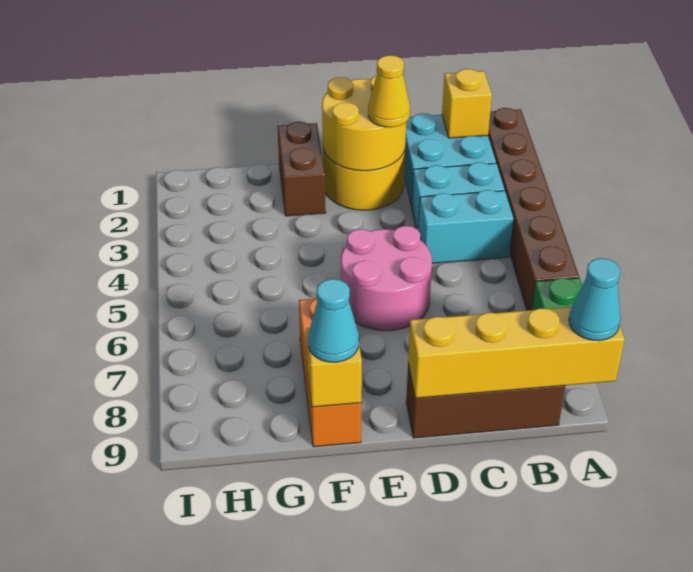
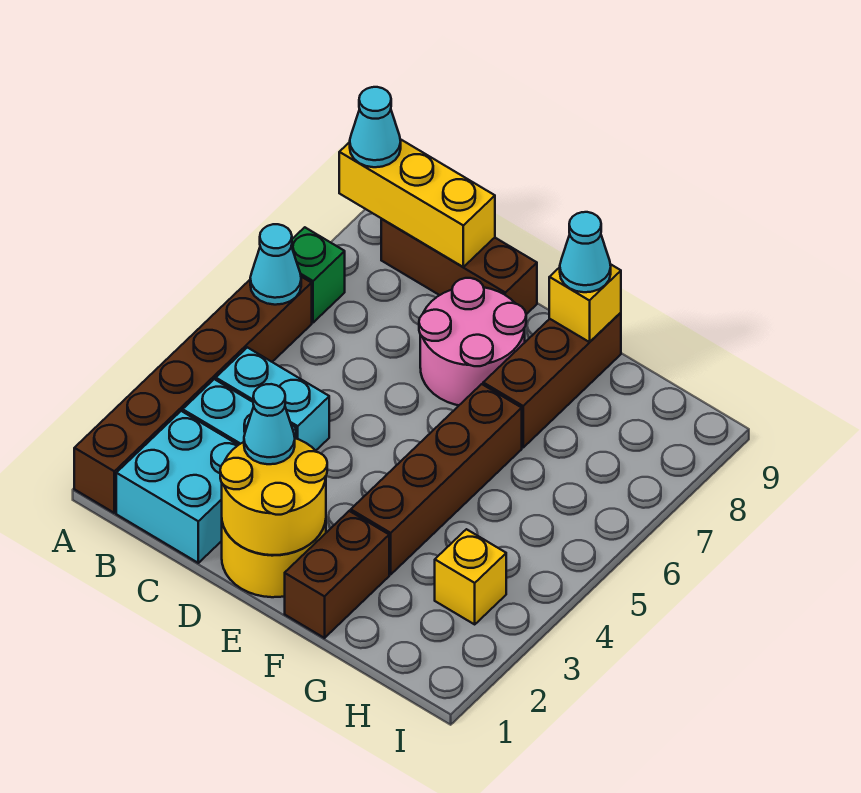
none -> cyan cone A6 level 2
yellow brick A9:D9 level 2 -> yellow brick A9:C9 level 2
yellow brick B1 level 2 -> yellow brick H3 level 1
yellow cone D2 level 3 -> cyan cone D2 level 3
pink round brick D5:E6 level 1 -> pink round brick D7:E8 level 1
none -> brown brick F3:F6 level 1
orange brick F7:F9 level 1 -> brown brick F7:F9 level 1

